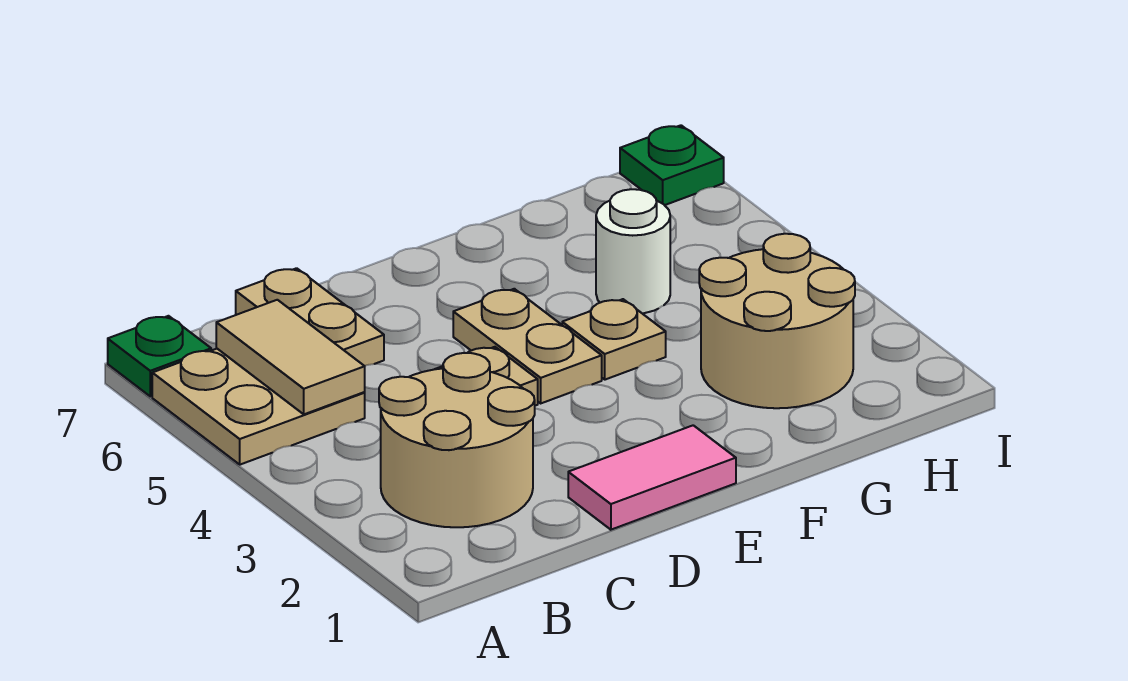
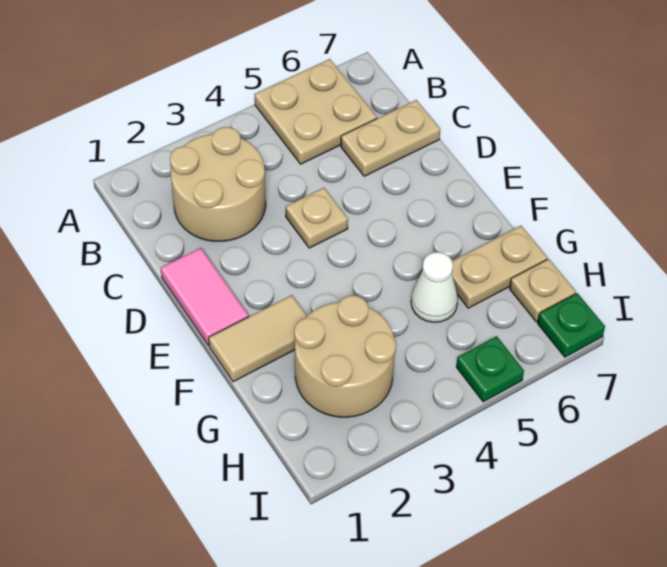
green plate A7 level 1 -> green plate I5 level 1
tan tile B5:B6 level 2 -> tan tile F1:F2 level 1
tan plate E4:E5 level 1 -> tan plate G6:G7 level 1
tan plate F4 level 1 -> tan plate H7 level 1
white round brick G5 level 1 -> white cone G5 level 1

